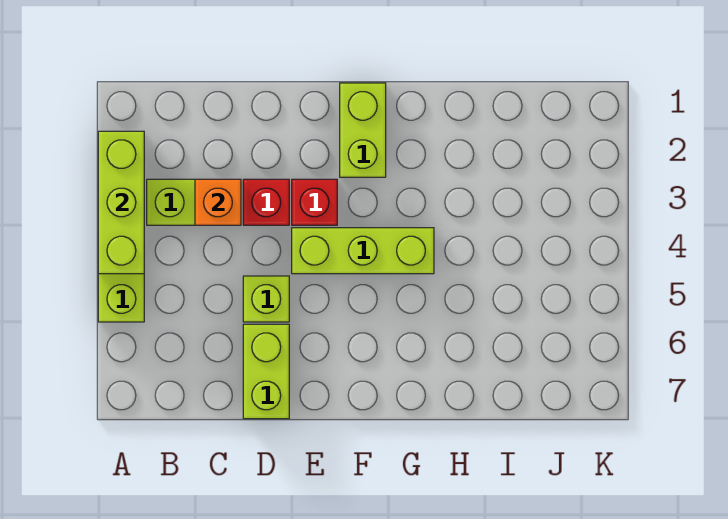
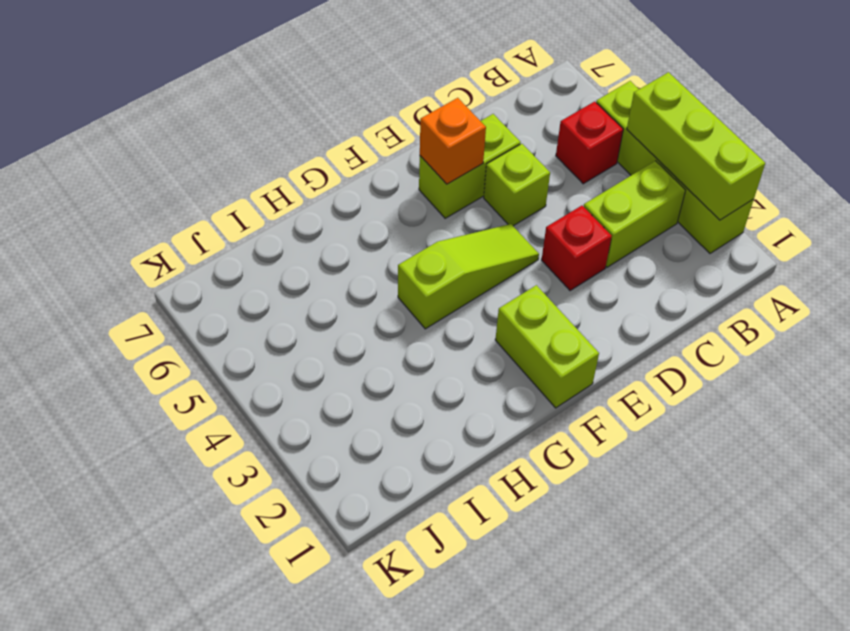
orange brick C3 level 2 -> orange brick E6 level 2
lime brick D6:D7 level 1 -> lime brick D6:E6 level 1
red brick E3 level 1 -> red brick B5 level 1
lime brick E4:G4 level 1 -> lime slope E4:G4 level 1 top G

